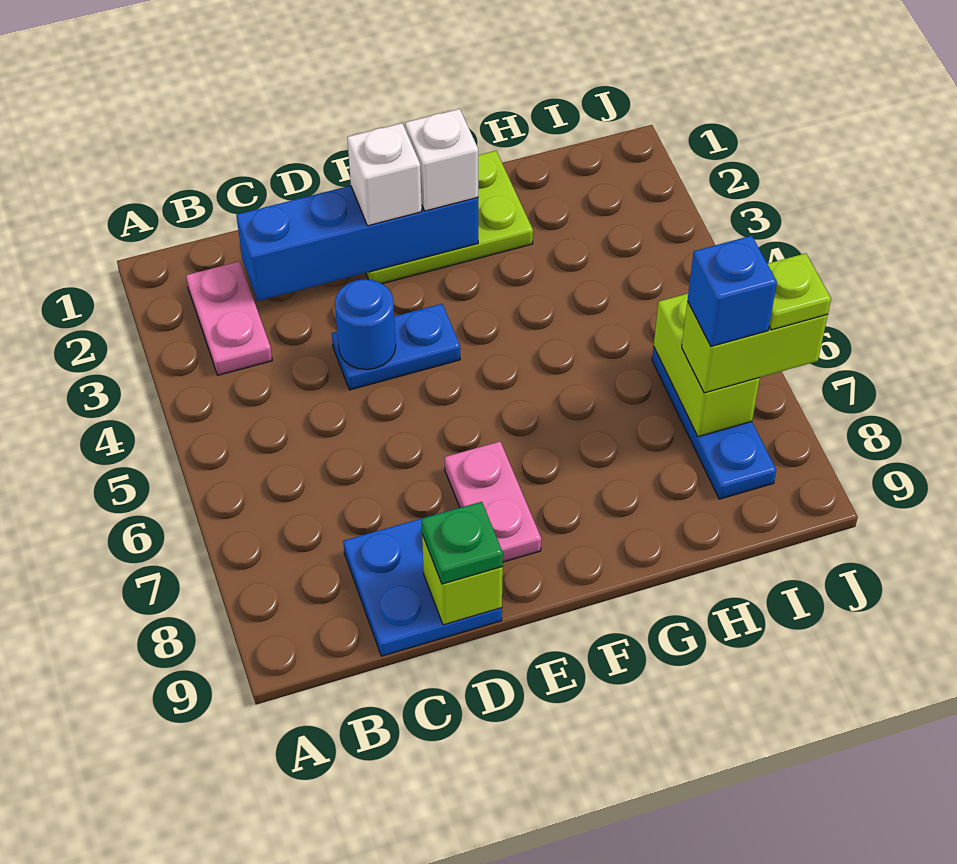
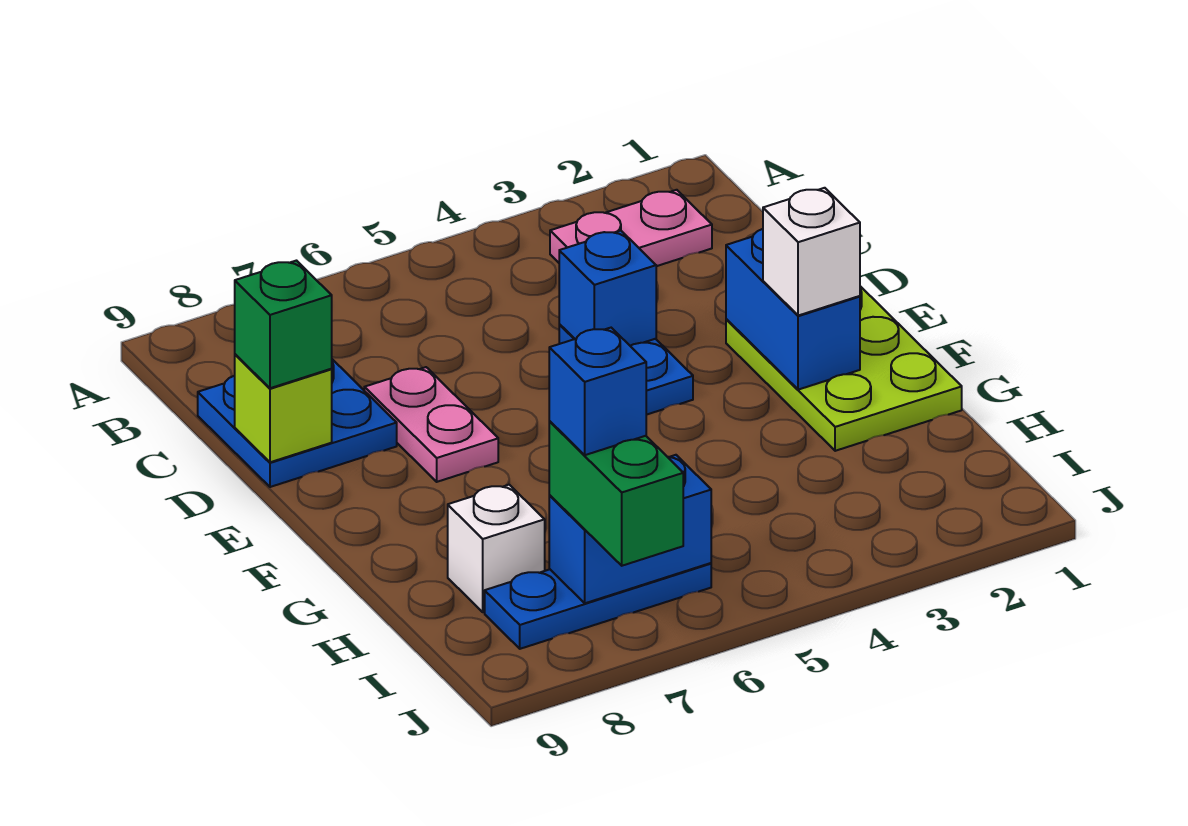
blue brick C2:F2 level 2 -> blue brick E2:F2 level 2
blue round brick D4 level 2 -> blue brick D4 level 2
green plate D9 level 3 -> green brick D9 level 3
white brick E2 level 3 -> white brick H8 level 1
pink plate E7:E8 level 1 -> pink plate D7:E7 level 1
lime brick I6:I7 level 2 -> blue brick I6:I7 level 2
lime brick I7:J7 level 3 -> green brick I7:J7 level 3
lime plate J7 level 4 -> none

